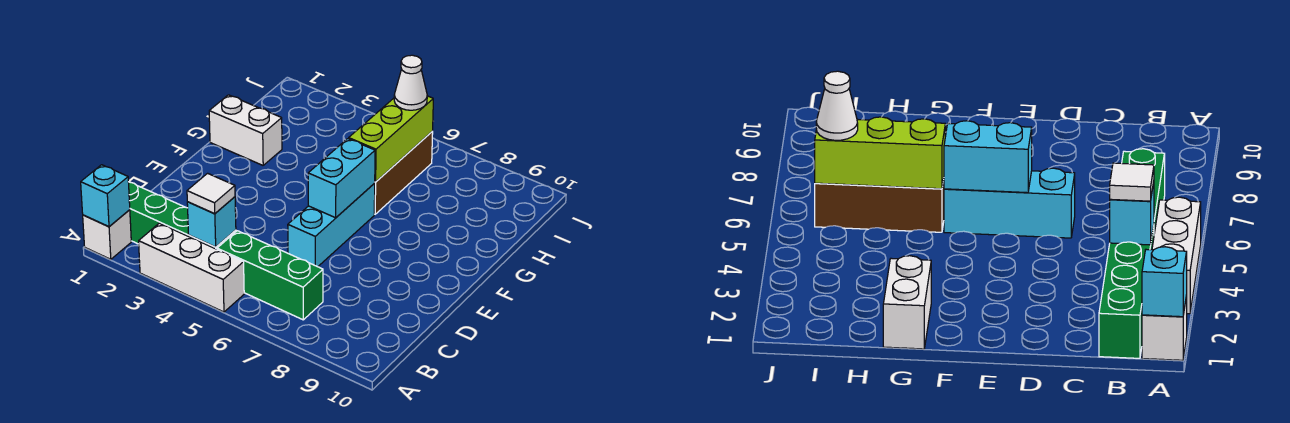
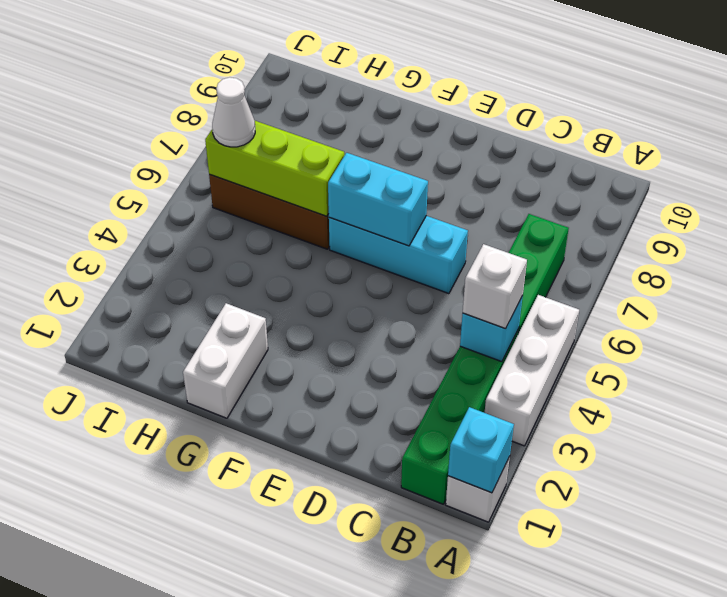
white tile B4 level 3 -> white brick B4 level 3

